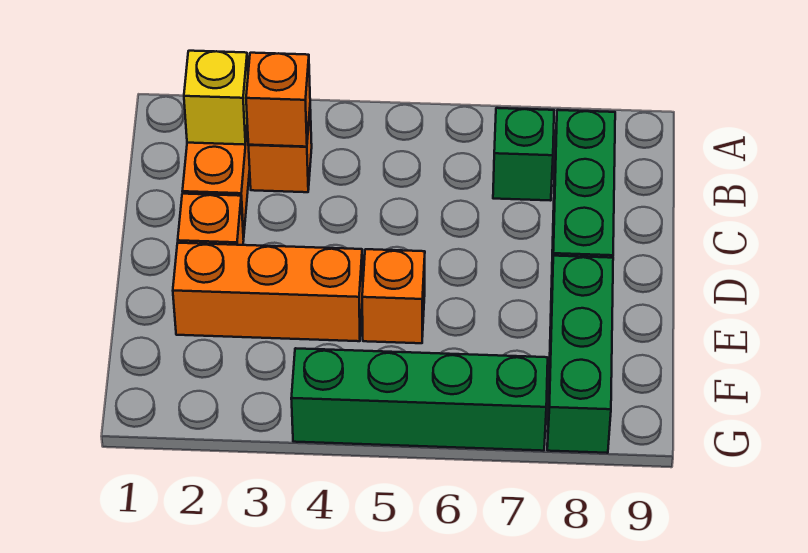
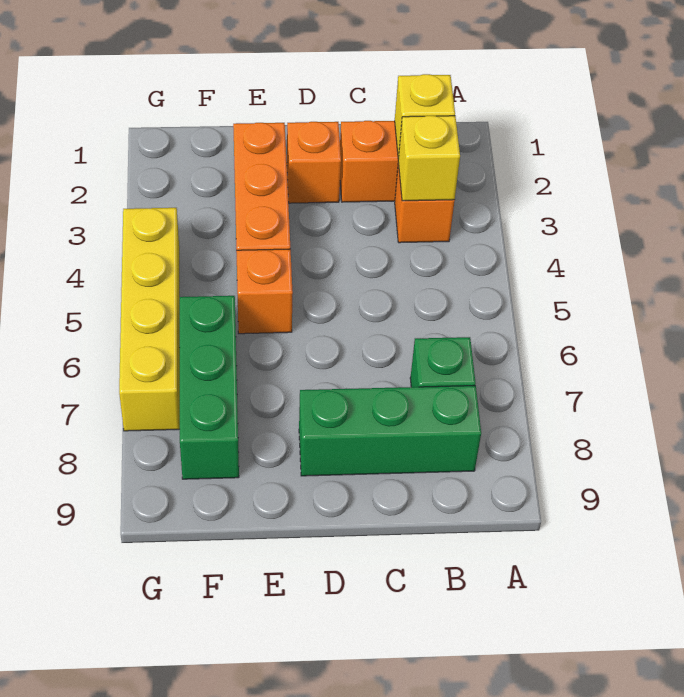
orange brick B3 level 2 -> yellow brick B3 level 2
green brick E8:G8 level 1 -> green brick F6:F8 level 1
green brick G4:G7 level 1 -> yellow brick G4:G7 level 1

